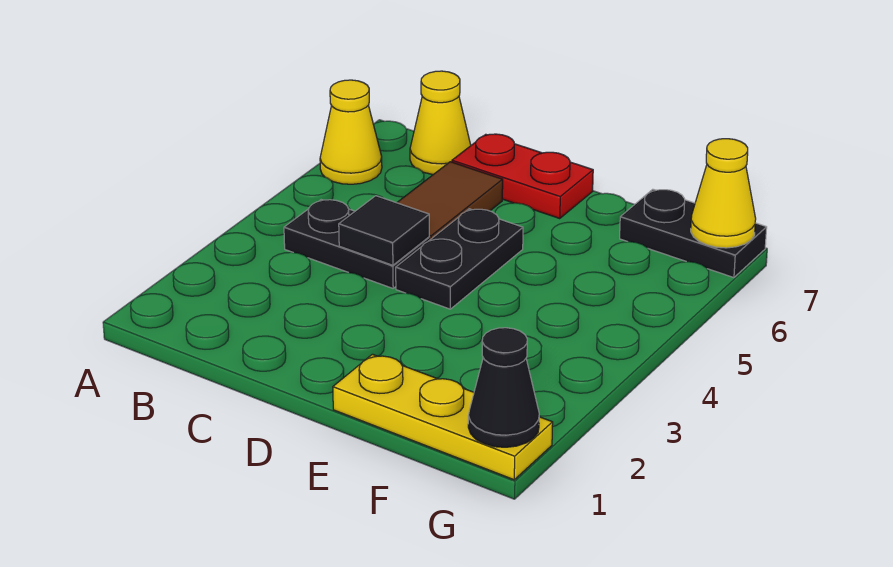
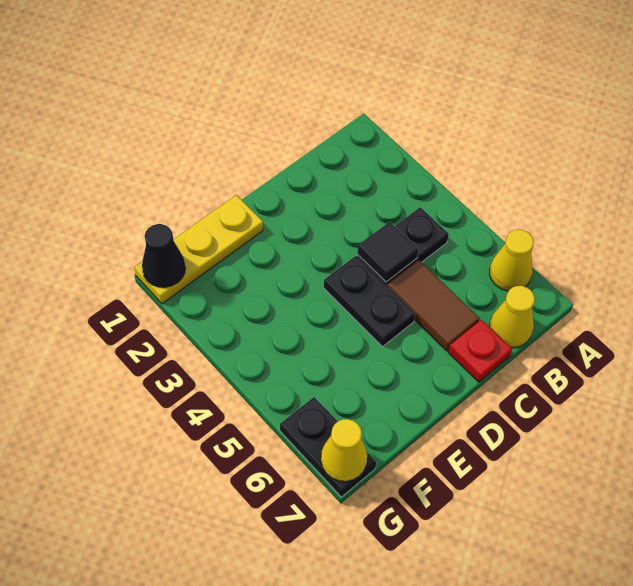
red plate C7:D7 level 1 -> red plate C7 level 1
black plate F7:G7 level 1 -> black plate G6:G7 level 1

